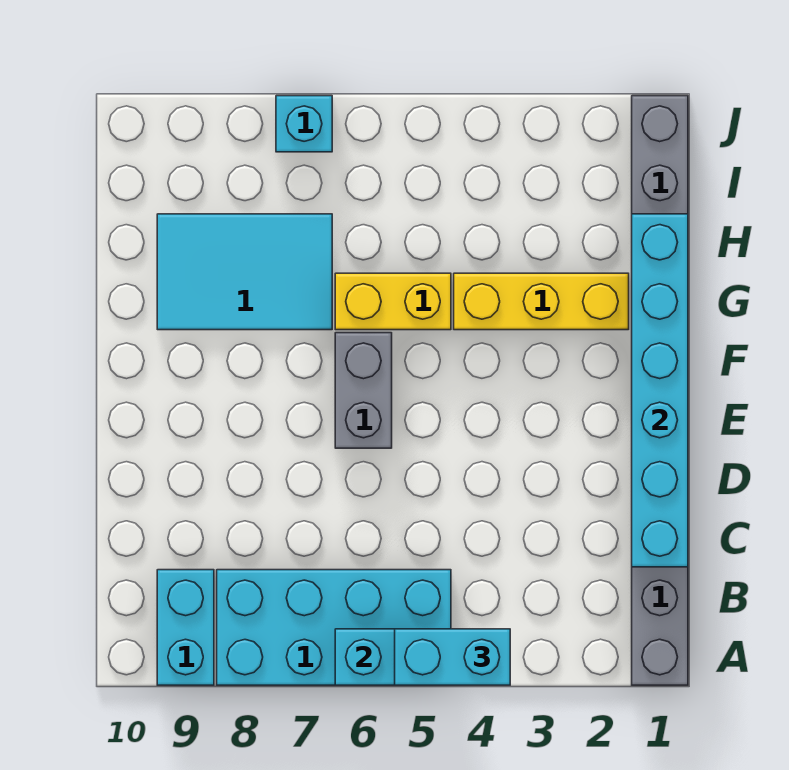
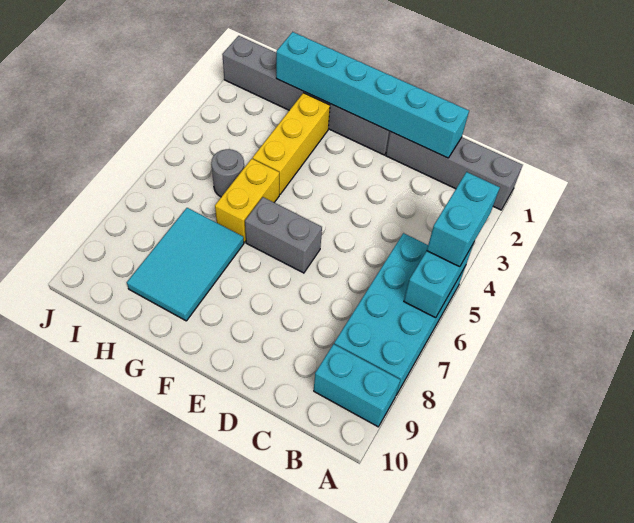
none -> grey round brick H5 level 1
cyan brick J7 level 1 -> none

